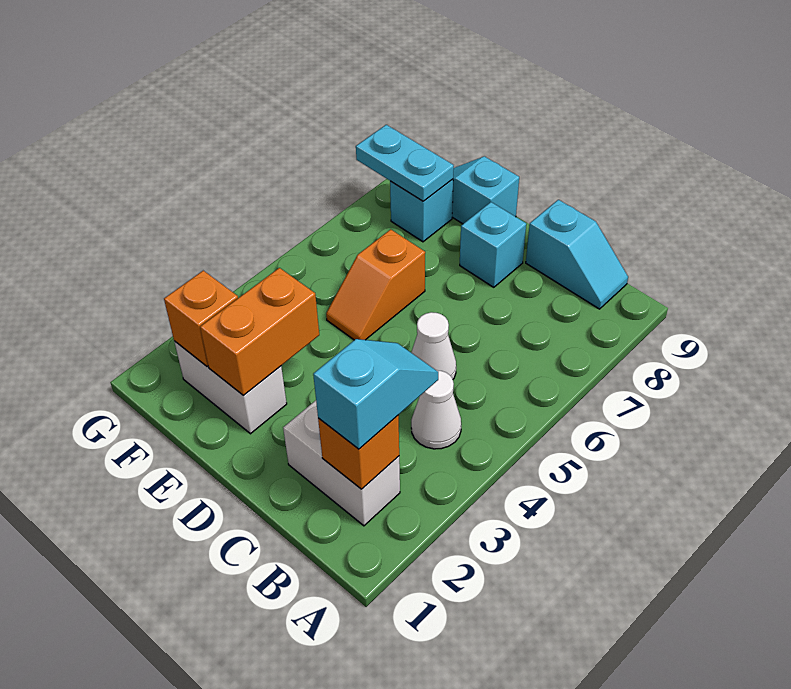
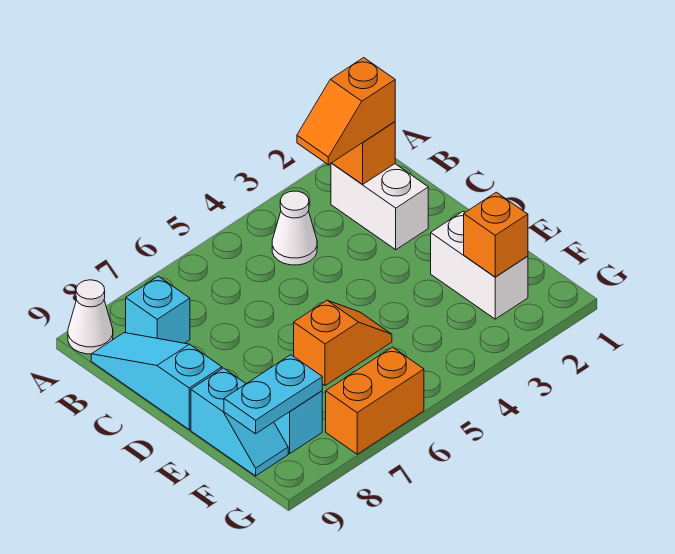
cyan slope B2:B3 level 3 top 2 -> orange slope B2:B3 level 3 top 2
cyan slope B9:C9 level 1 top C -> cyan slope B9:D9 level 1 top D
white cone C5 level 1 -> white cone A9 level 1
cyan brick D8 level 1 -> cyan brick B8 level 1
orange brick E2:E3 level 2 -> orange brick G6:G7 level 1
cyan plate F8:G8 level 2 -> cyan plate F8:F9 level 2

